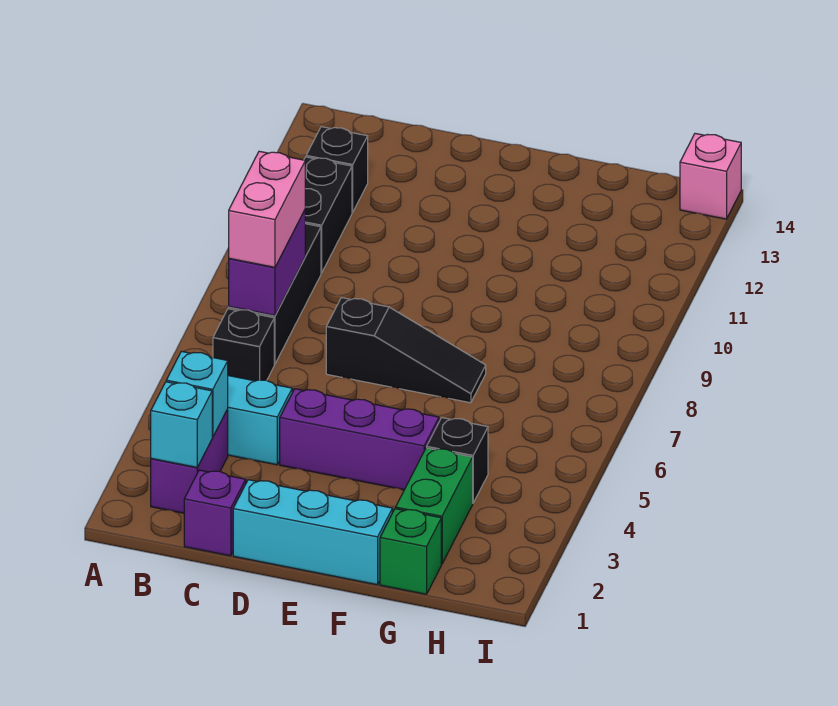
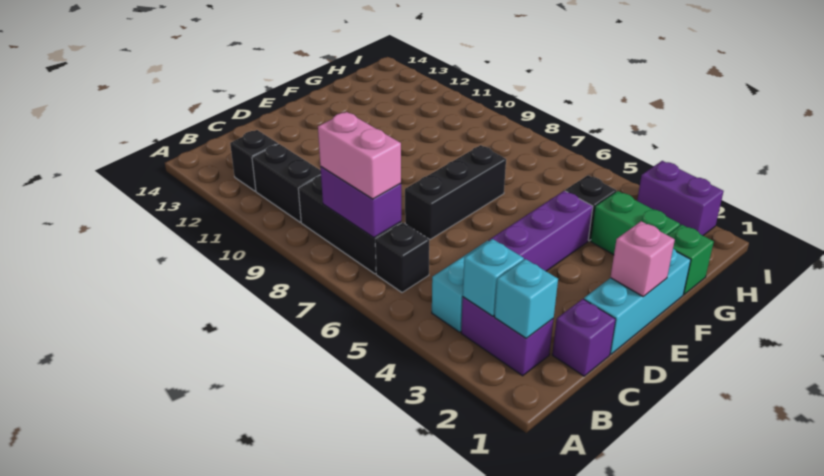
black slope D7:F7 level 1 top D -> black brick D7:F7 level 1
none -> purple brick I2:I3 level 1
pink brick I14 level 1 -> pink brick E1 level 2

